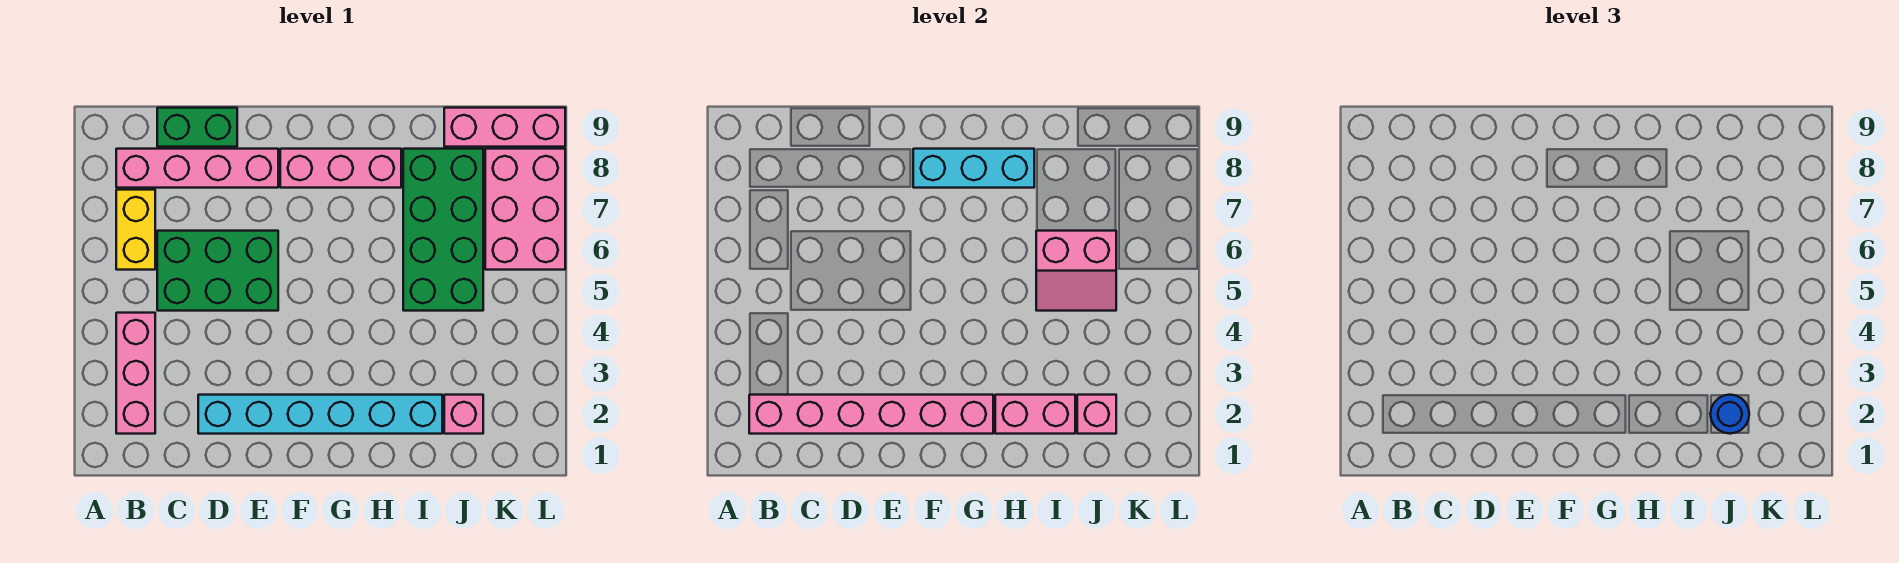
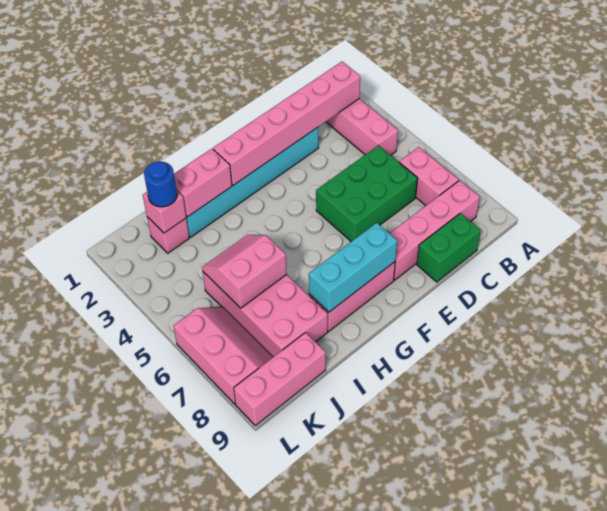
yellow brick B6:B7 level 1 -> pink brick B6:B7 level 1
green brick I5:J8 level 1 -> pink brick I5:J8 level 1
pink brick K6:L8 level 1 -> pink slope K6:L8 level 1 top L

